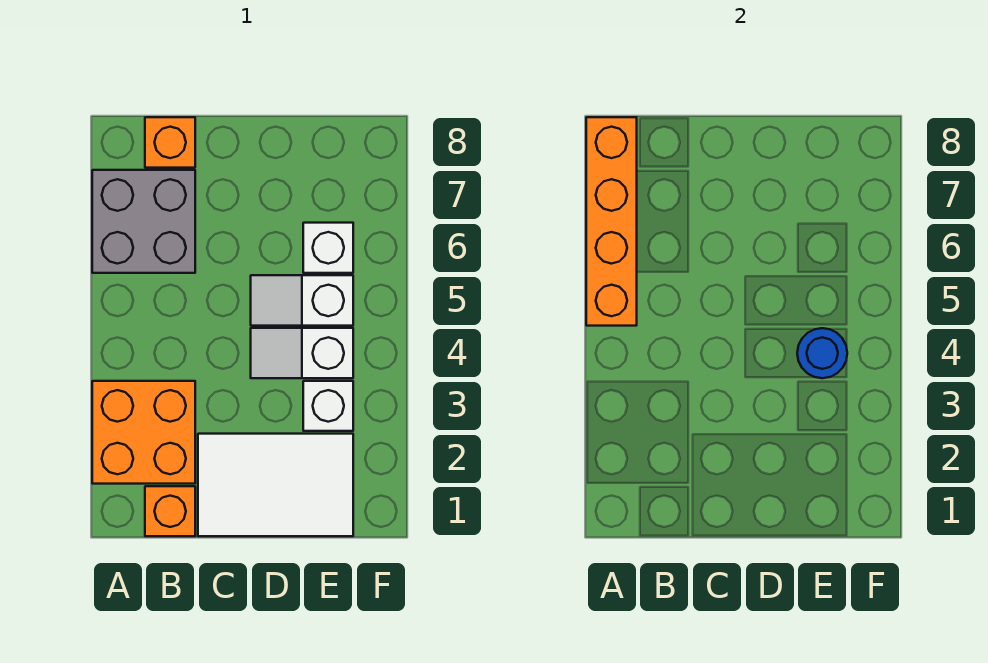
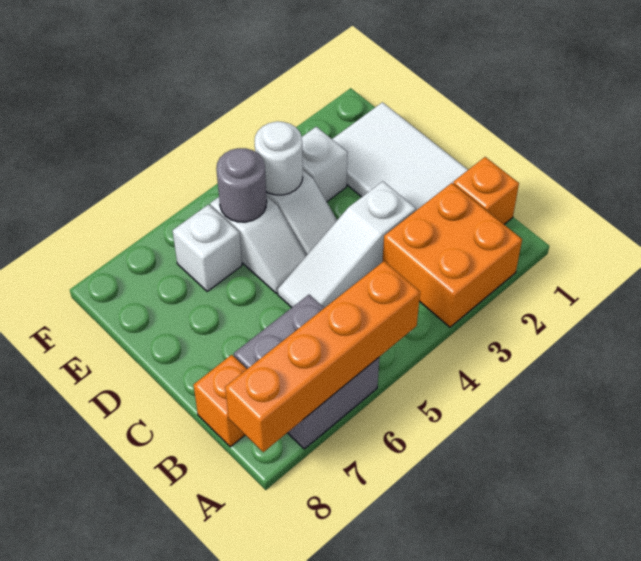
none -> white slope C3:C5 level 1 top 3
blue round brick E4 level 2 -> white round brick E4 level 2
none -> grey round brick E5 level 2

